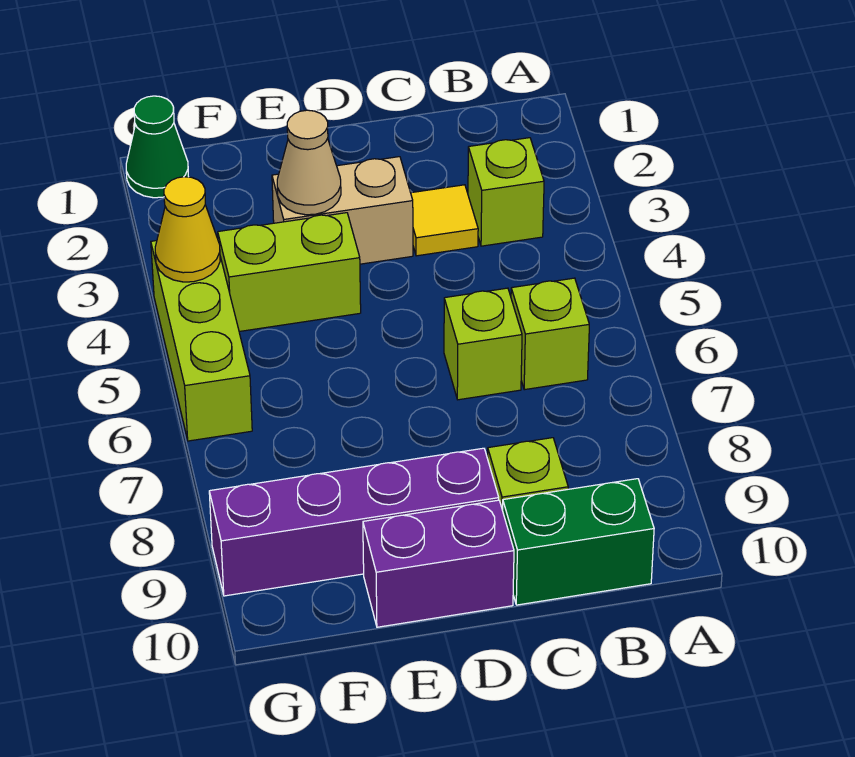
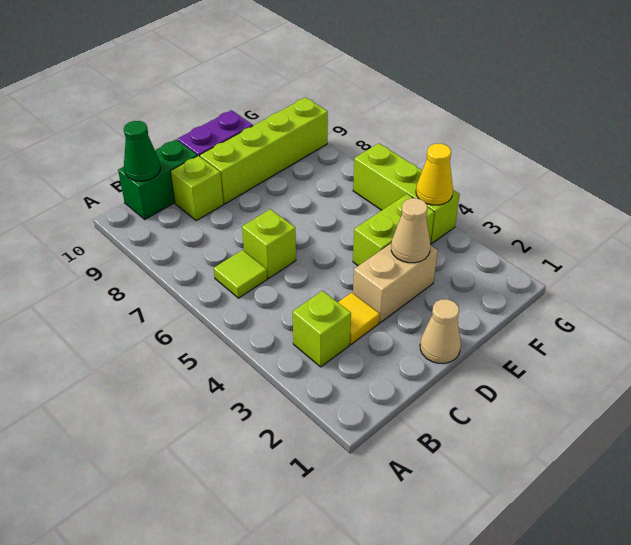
lime brick B6 level 1 -> lime tile B6 level 1
none -> tan cone D1 level 1
purple brick D9:G9 level 1 -> lime brick D9:G9 level 1
green cone G1 level 1 -> green cone B10 level 2

